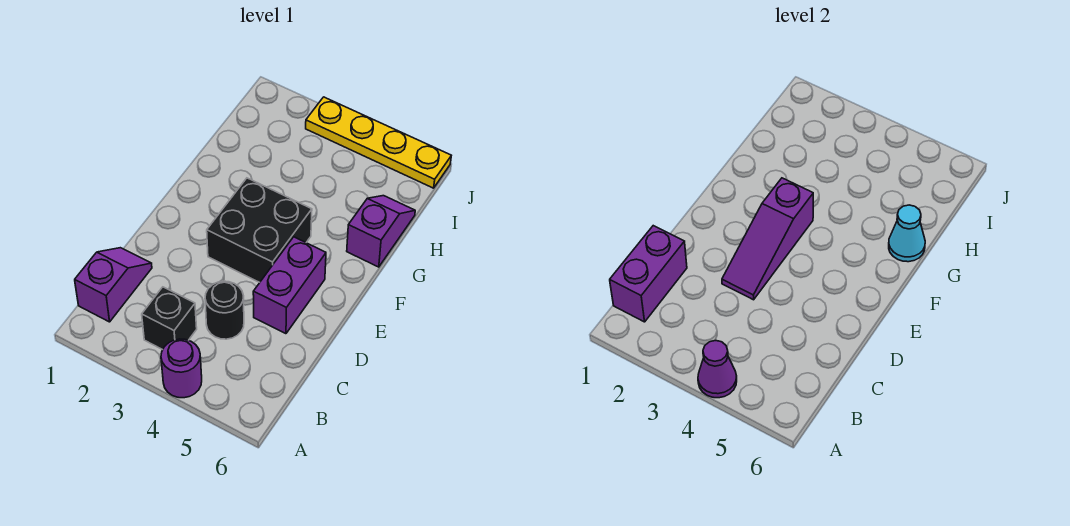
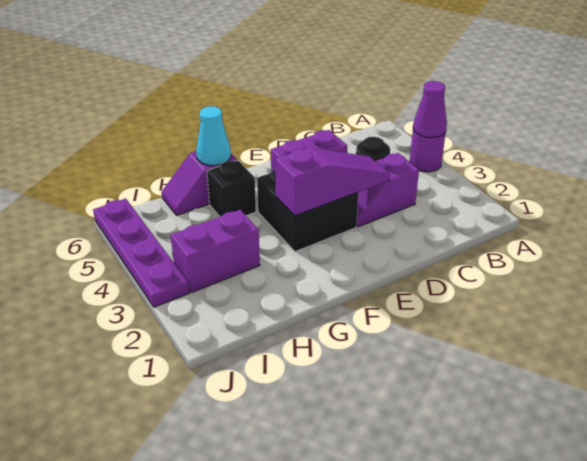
purple slope B1:C1 level 1 top B -> purple slope C3:D3 level 1 top C
purple brick B1:C1 level 2 -> purple brick H3:I3 level 1
black brick B3 level 1 -> black brick G5 level 1
yellow plate J3:J6 level 1 -> purple plate J3:J6 level 1

